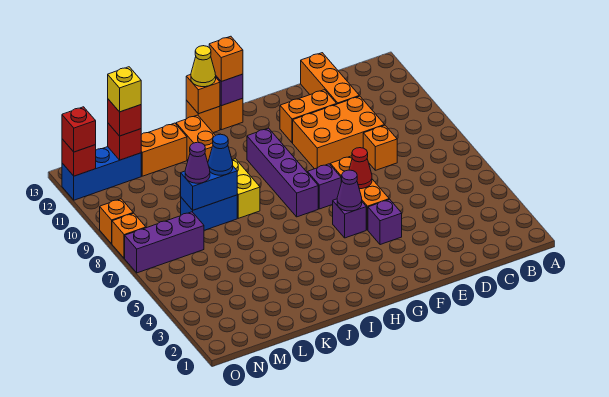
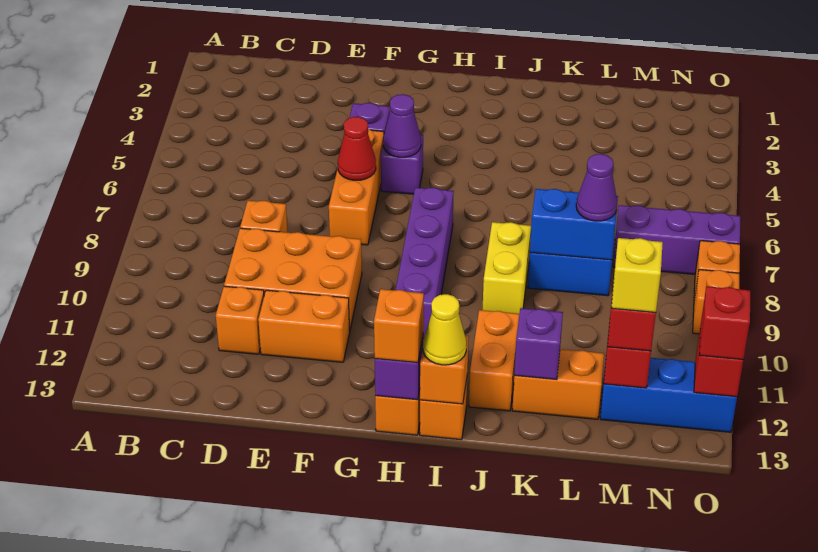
orange brick D11:D13 level 1 -> orange brick D11 level 1
purple brick G7 level 1 -> purple brick K12 level 2
blue cone K8 level 3 -> none

